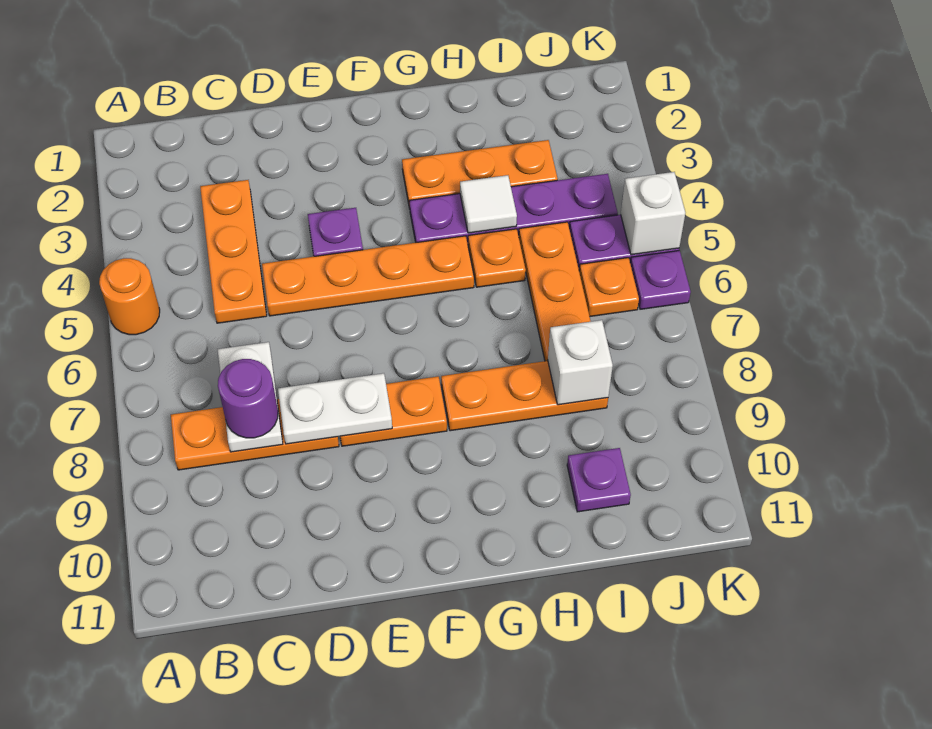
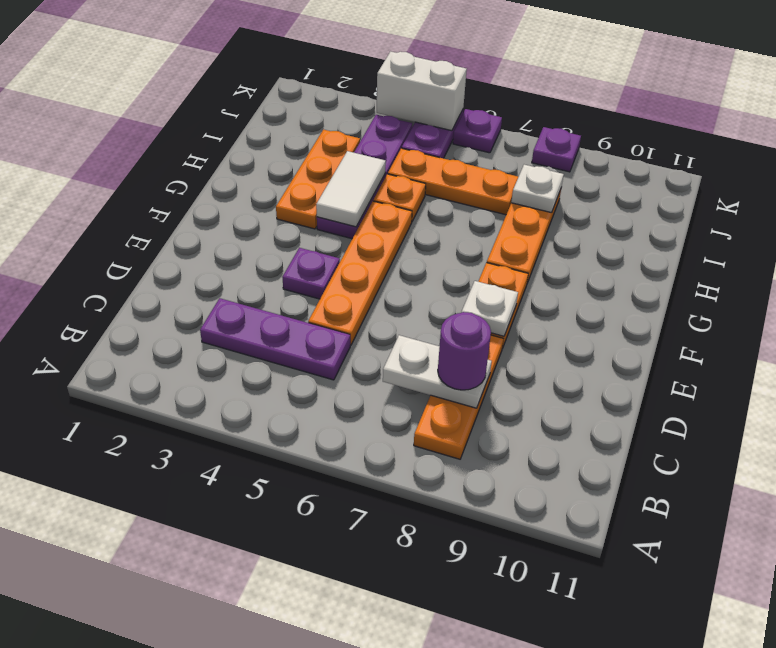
orange round brick A5 level 1 -> none
orange plate C3:C5 level 1 -> purple plate C3:C5 level 1
white plate D8:E8 level 2 -> white plate E8 level 2
white tile H4 level 2 -> white tile G4:H4 level 2
white brick I8 level 2 -> white plate I8 level 2
purple plate I10 level 1 -> purple plate K8 level 1
orange plate J6 level 1 -> none
white brick K5 level 2 -> white brick K4:K5 level 2

